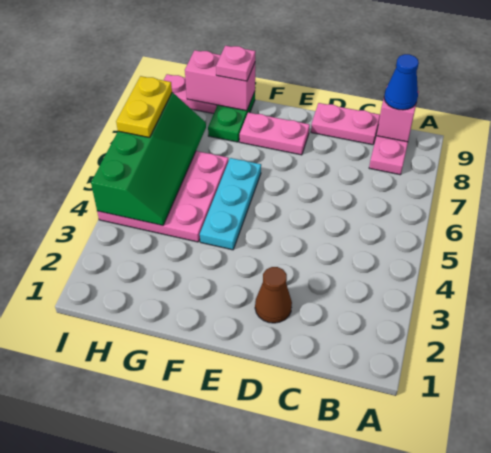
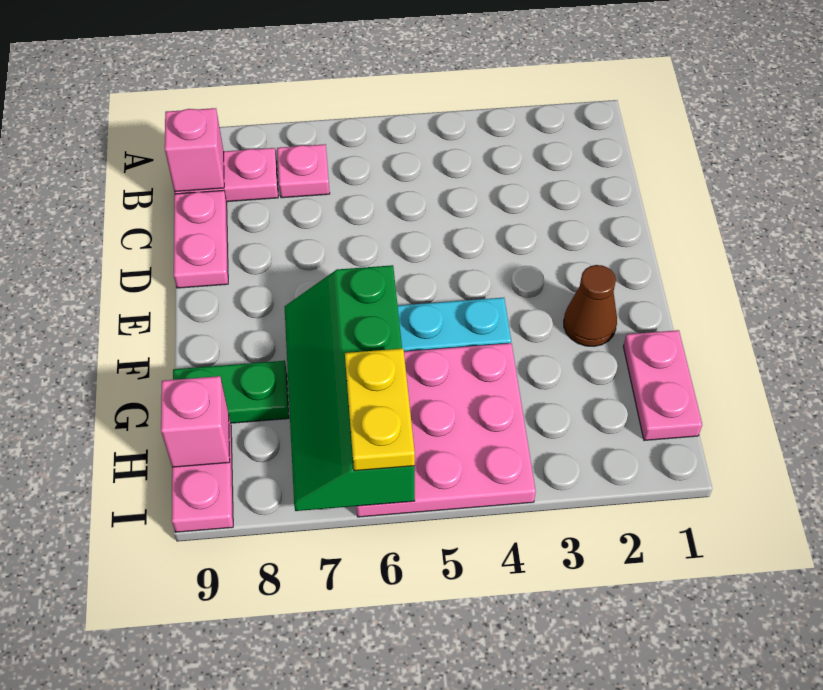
blue cone B9 level 3 -> none
brown cone D2 level 1 -> brown cone F2 level 1
pink plate E8:F8 level 1 -> pink plate G1:H1 level 1
pink brick G9:H9 level 2 -> pink brick H9 level 2
pink plate G9 level 3 -> pink plate B7 level 1
green slope H4:I7 level 2 top I -> green slope F6:I7 level 2 top 6
yellow plate I6:I7 level 3 -> yellow plate H6:I6 level 3

